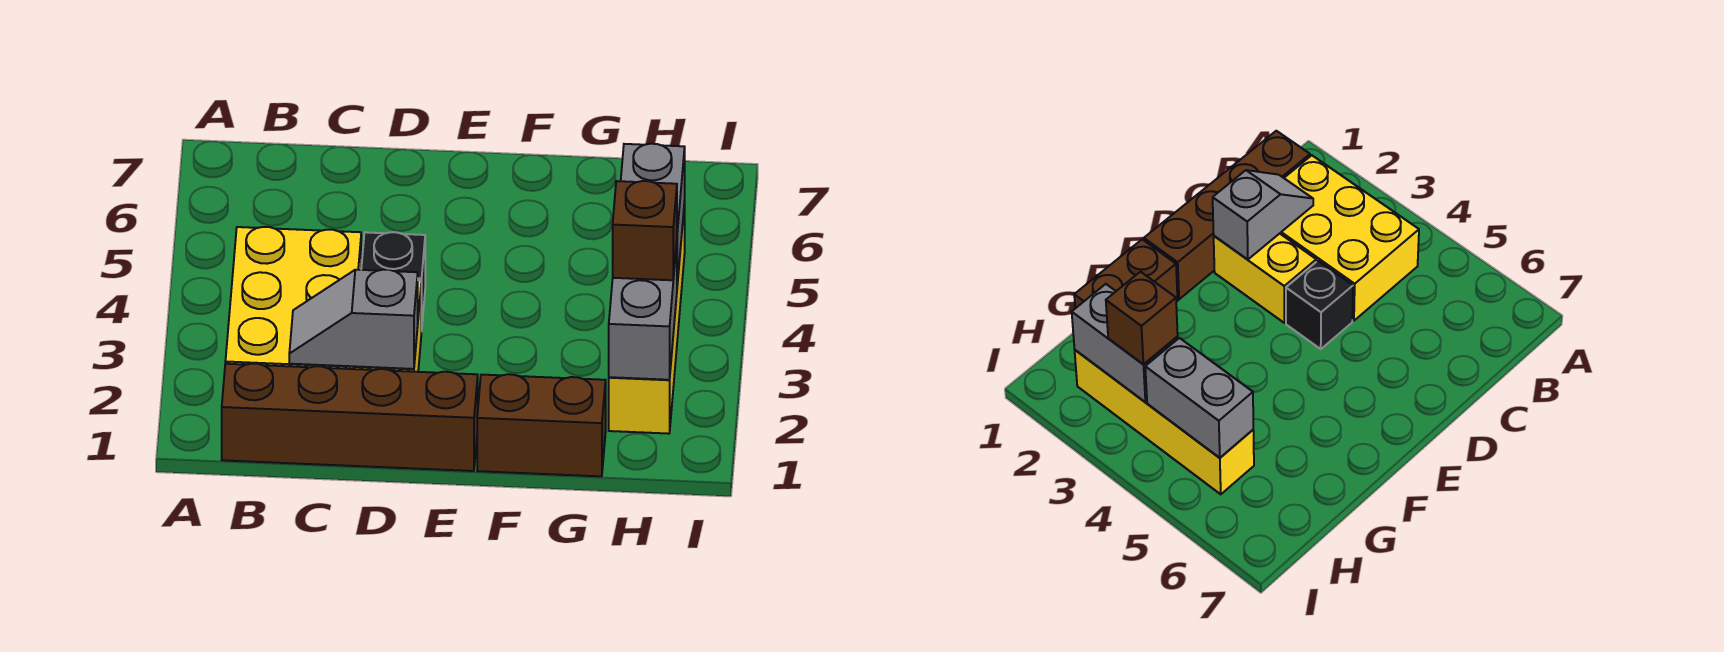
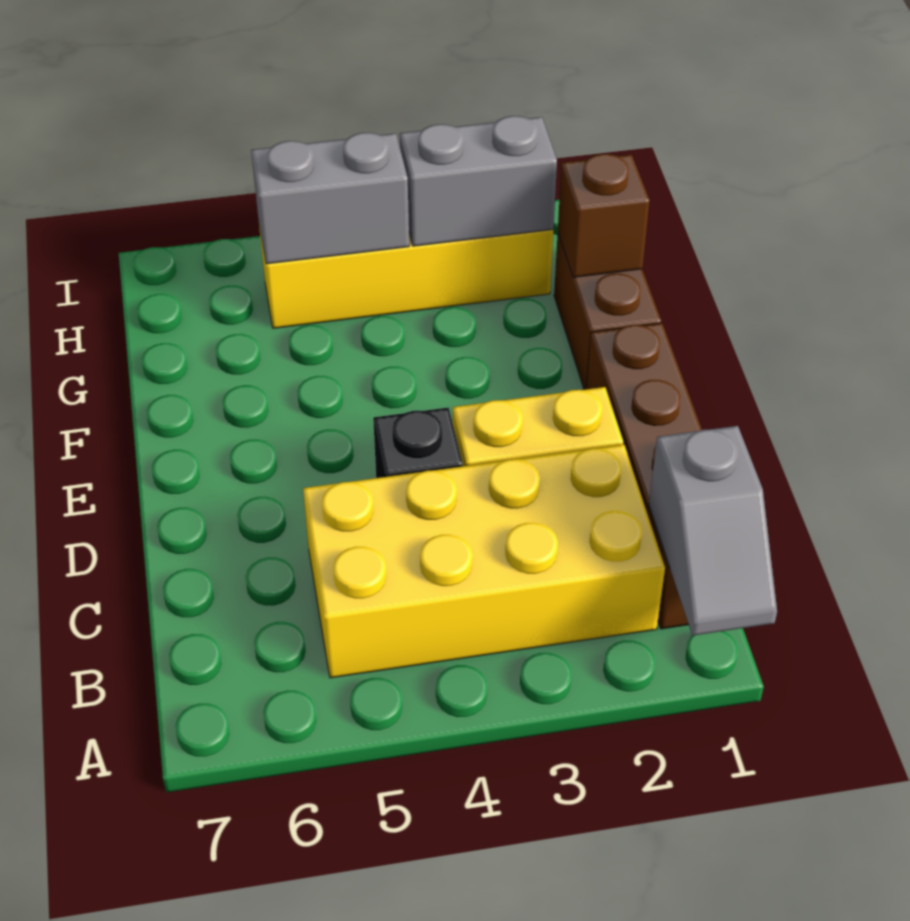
yellow brick B2:C4 level 1 -> yellow brick B2:C5 level 1
grey slope C2:D2 level 2 top D -> grey slope A1:B1 level 2 top B
brown brick H3 level 3 -> brown brick G1 level 2

